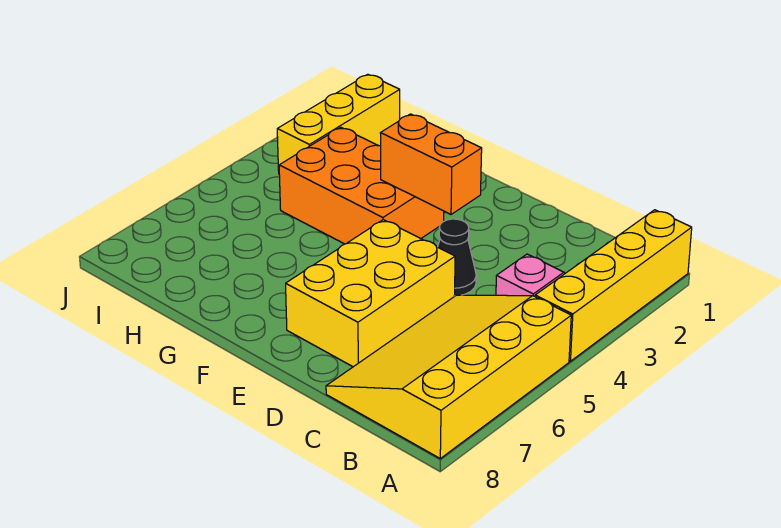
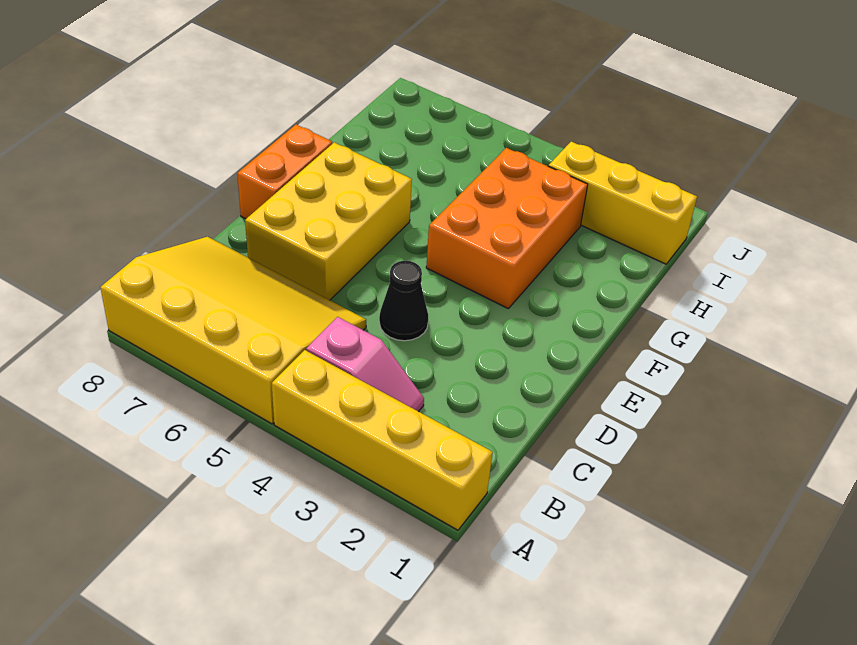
yellow brick D5:E7 level 1 -> yellow brick D6:F7 level 1
orange brick E3:F3 level 2 -> orange brick E8:F8 level 1

